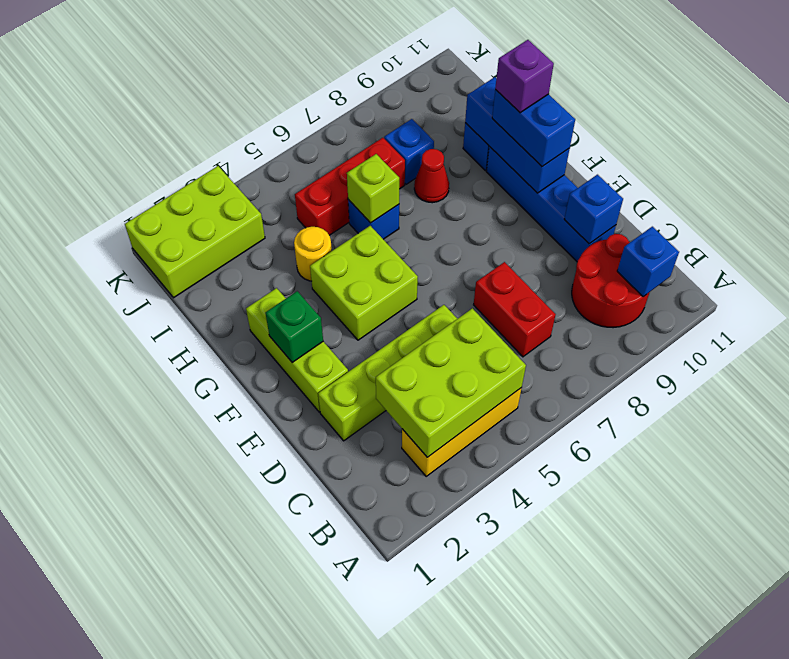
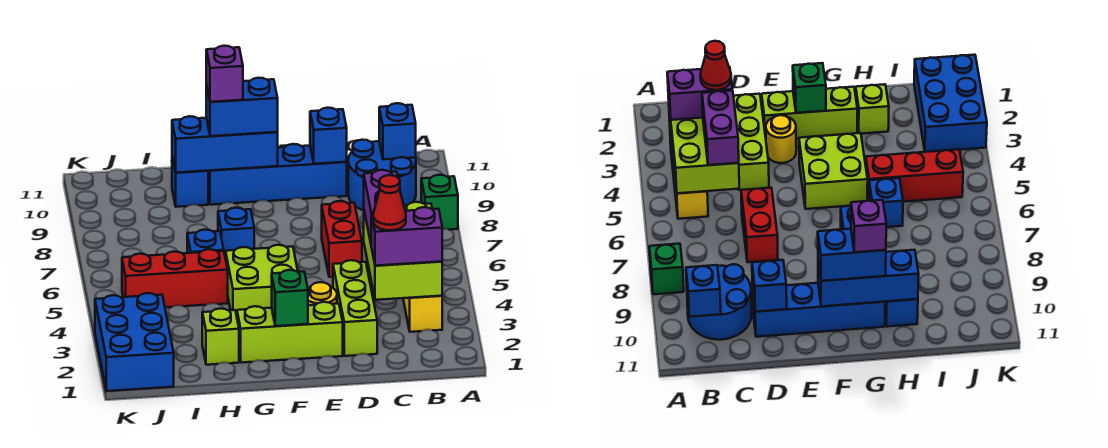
none -> green brick A8 level 1
none -> purple brick B3:C3 level 3
red round brick B9:C10 level 1 -> blue round brick B9:C10 level 1
none -> purple brick C4:C5 level 3
red brick C7:D7 level 1 -> red brick D6:D7 level 1
lime brick D2:D5 level 1 -> lime brick D2:D4 level 1
yellow round brick H4 level 1 -> yellow round brick E3 level 1
lime brick H6 level 2 -> lime brick H2 level 1
red cone H8 level 1 -> red cone C3 level 4
red brick I5:I7 level 1 -> red brick H5:J5 level 1
blue brick I8 level 1 -> blue brick G7 level 1
lime brick J1:K3 level 1 -> blue brick J1:K3 level 1

